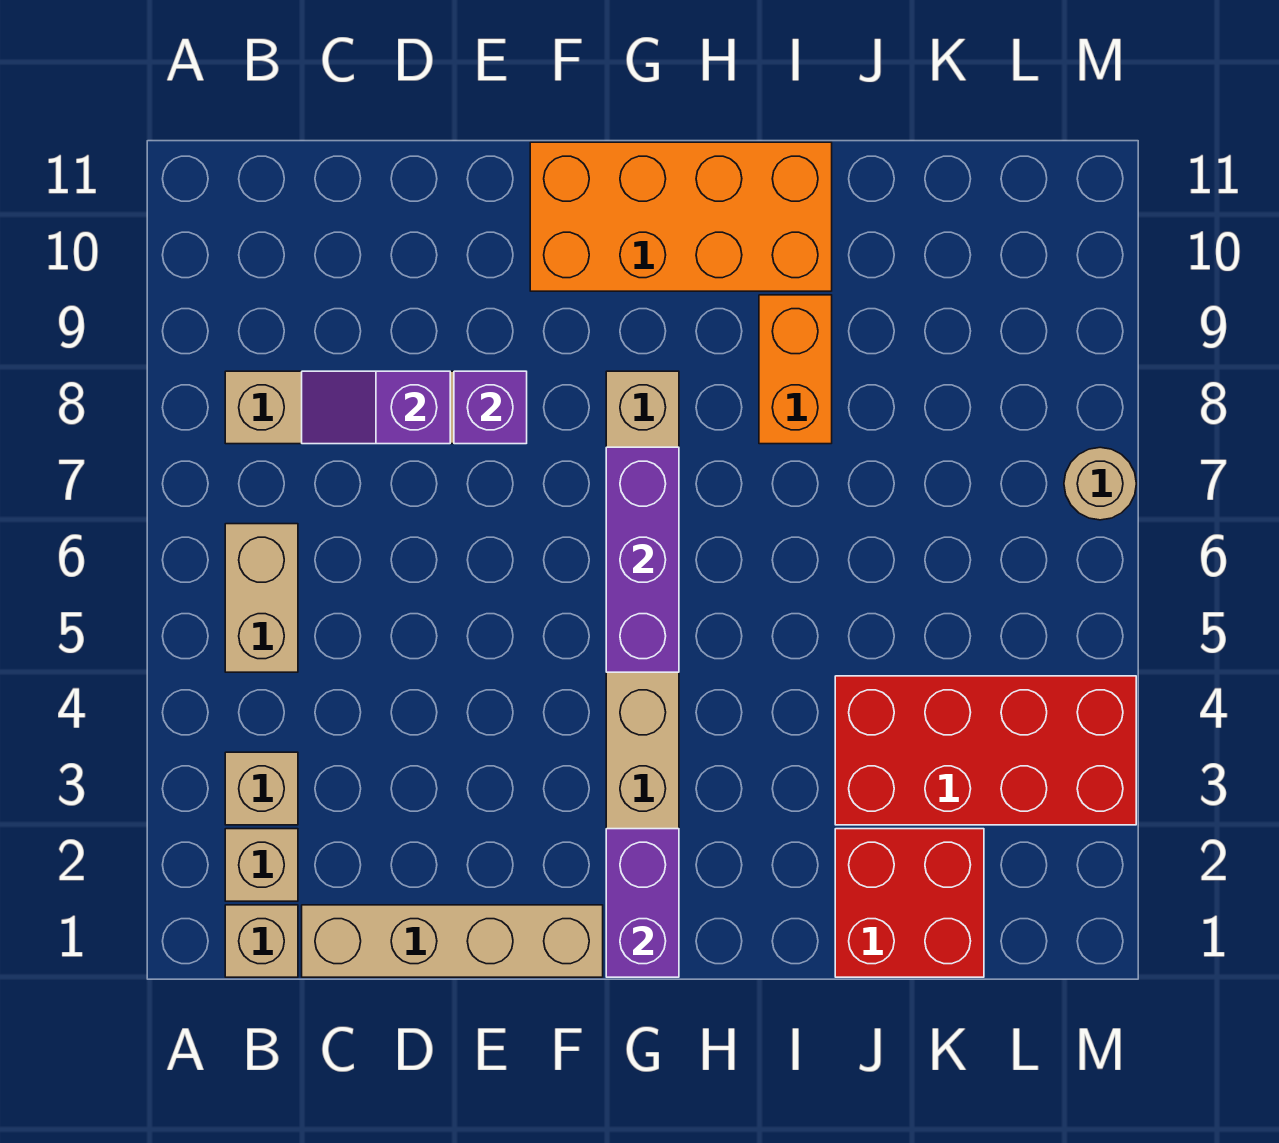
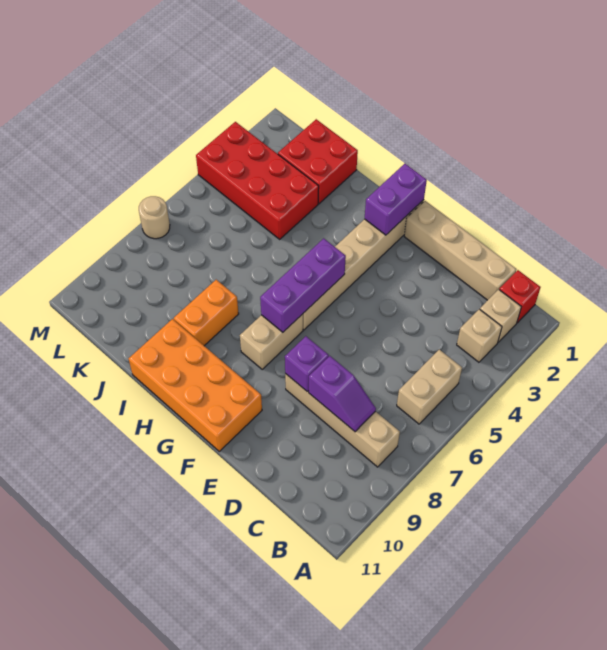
tan brick B1 level 1 -> red brick B1 level 1

